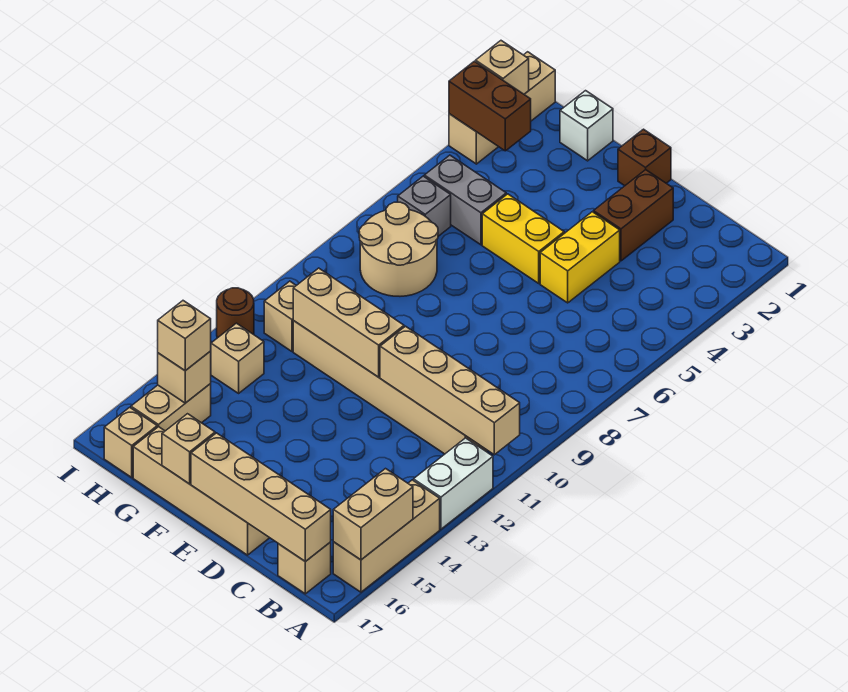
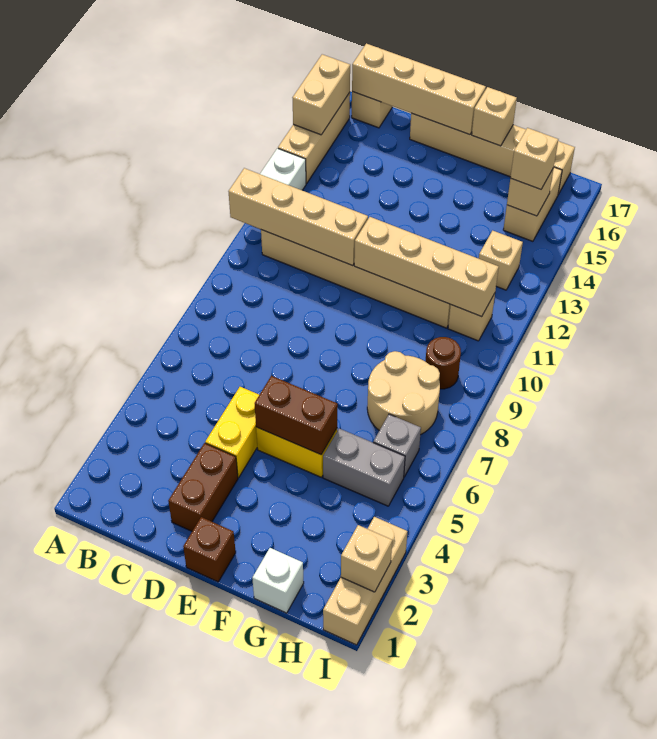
tan brick E11:G11 level 2 -> tan brick E11:H11 level 2
brown brick H3:I3 level 2 -> brown brick E5:F5 level 2
brown round brick I12 level 1 -> brown round brick H9 level 1

